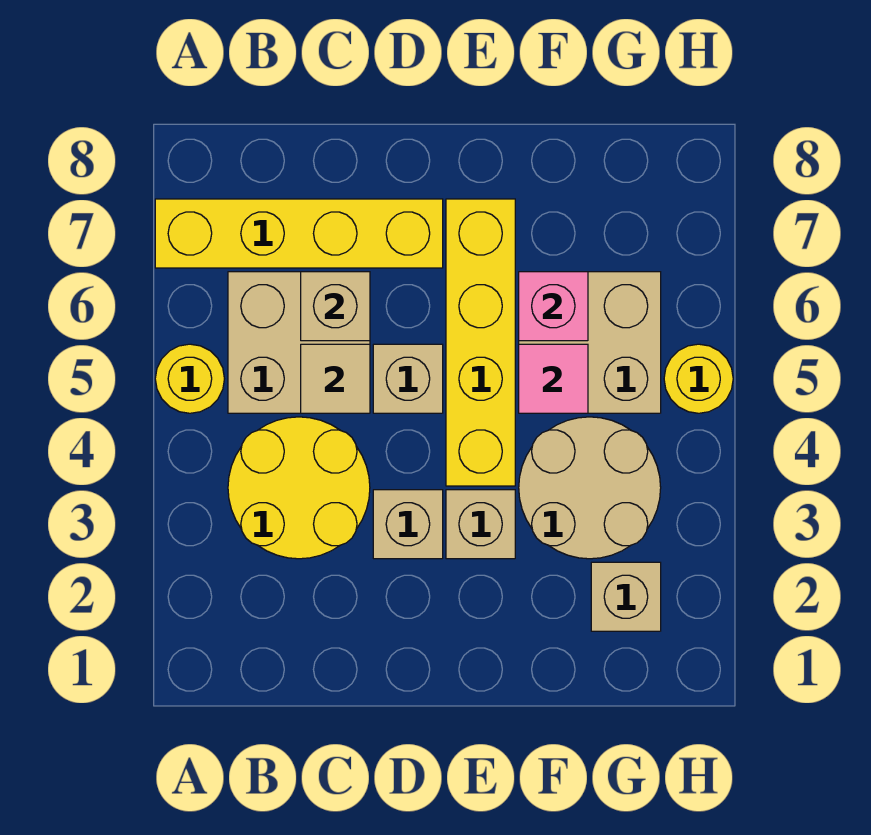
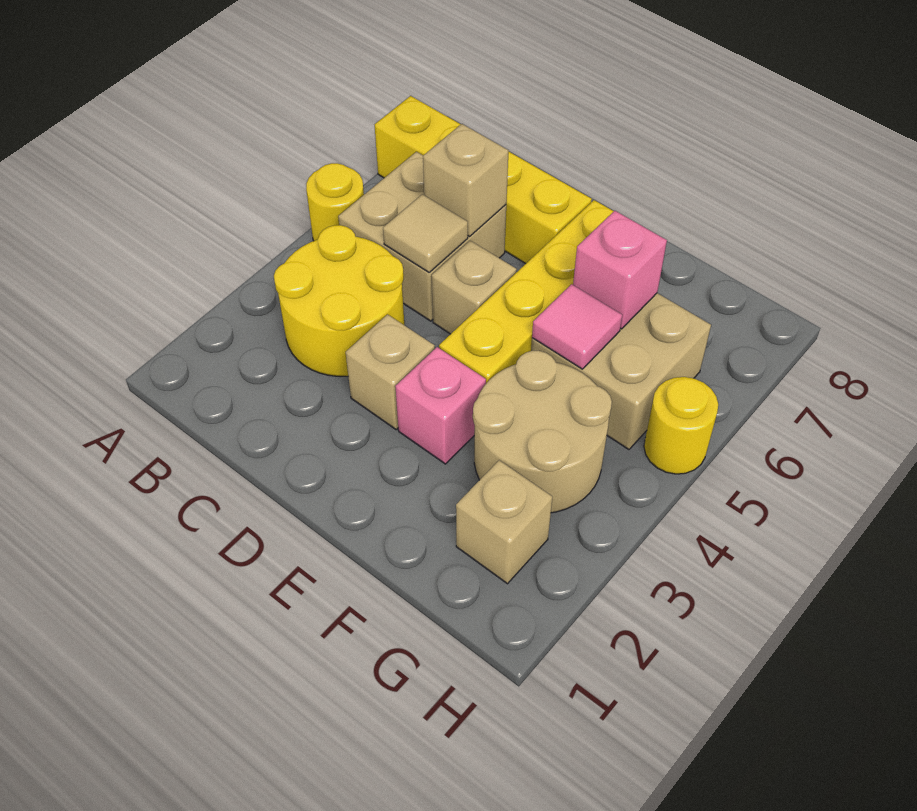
tan brick E3 level 1 -> pink brick E3 level 1

